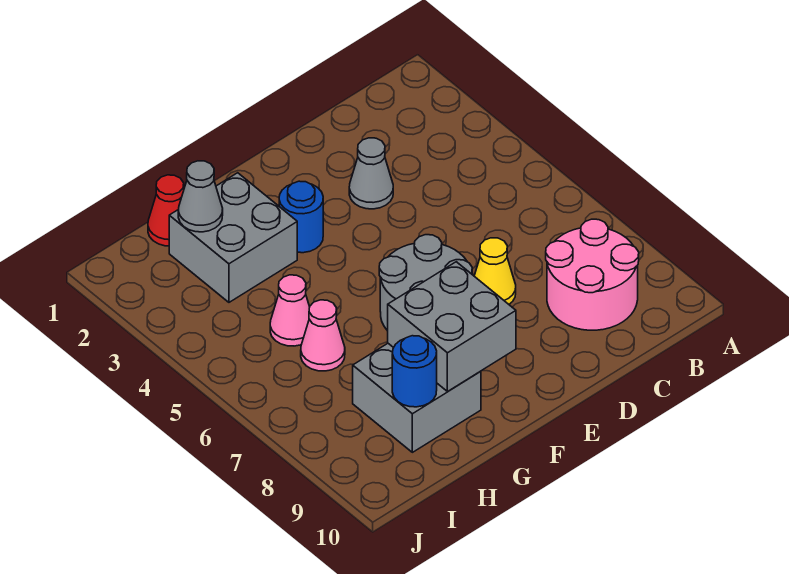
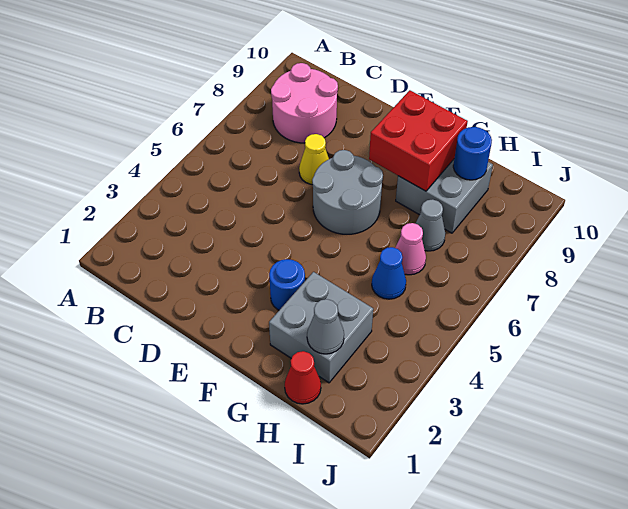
grey cone D3 level 1 -> grey cone H7 level 1
grey brick F8:G9 level 2 -> red brick F8:G9 level 2
pink cone H5 level 1 -> blue cone H5 level 1

